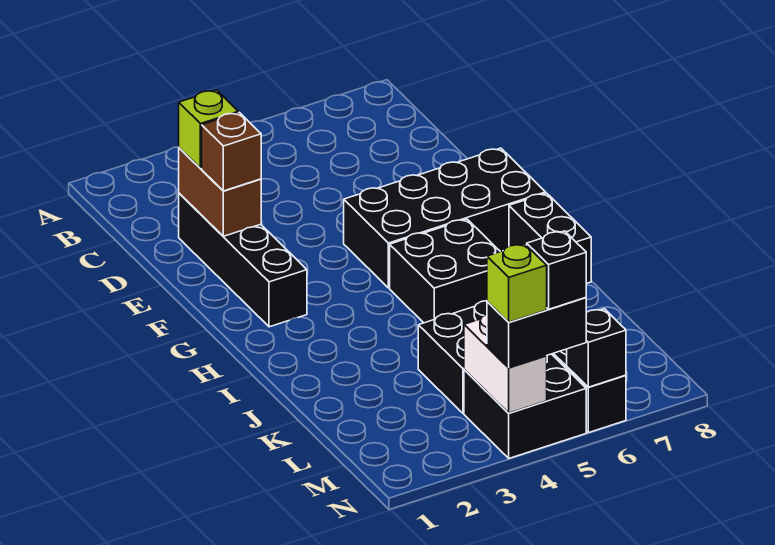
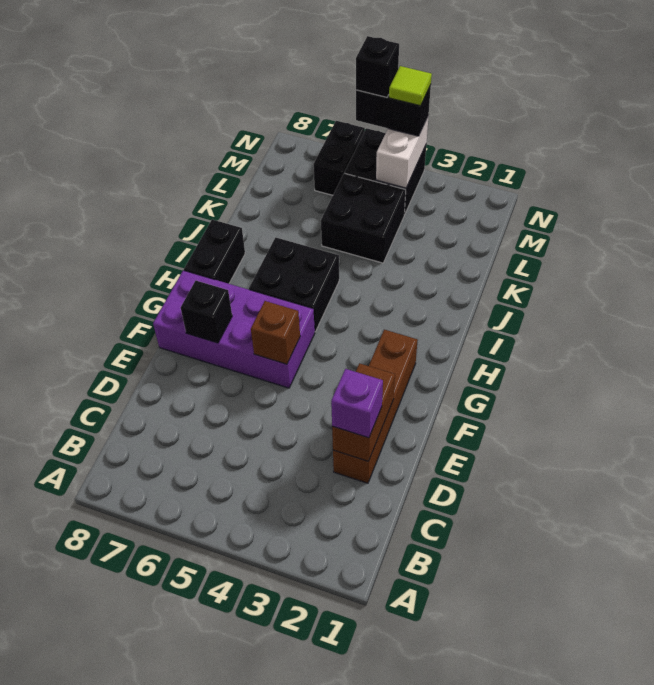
black brick D2:G2 level 1 -> brown brick D2:G2 level 1
lime brick D2 level 3 -> purple brick D2 level 3
brown brick E2 level 3 -> brown brick F5 level 2
black brick F5:G8 level 1 -> purple brick F5:G8 level 1
lime brick N4 level 4 -> lime tile N4 level 4
black brick N6 level 2 -> black brick F7 level 2

